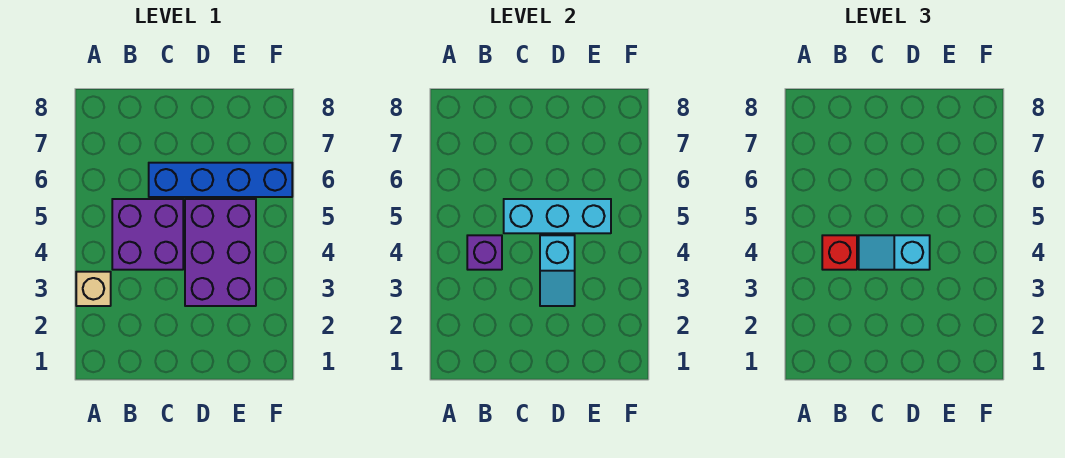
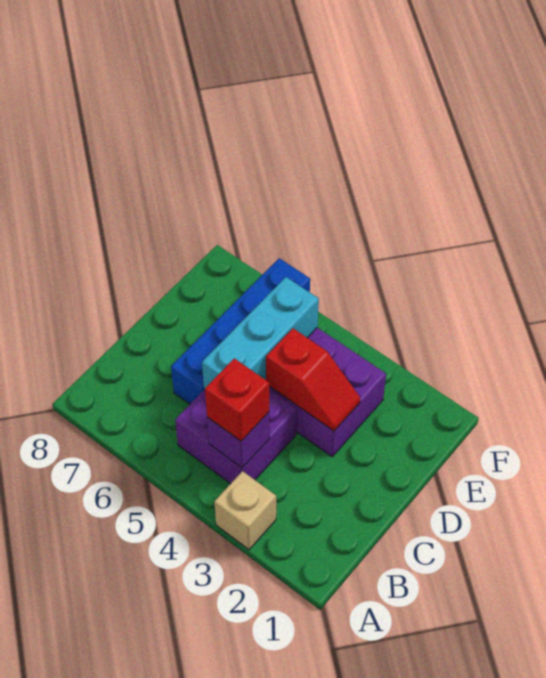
cyan slope C4:D4 level 3 top D -> none
cyan slope D3:D4 level 2 top 4 -> red slope D3:D4 level 2 top 4

